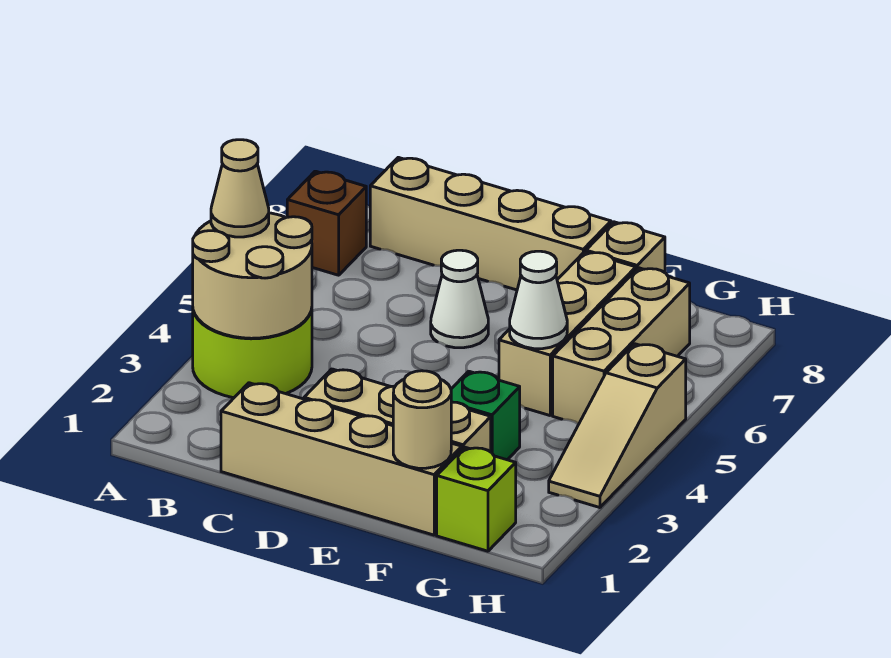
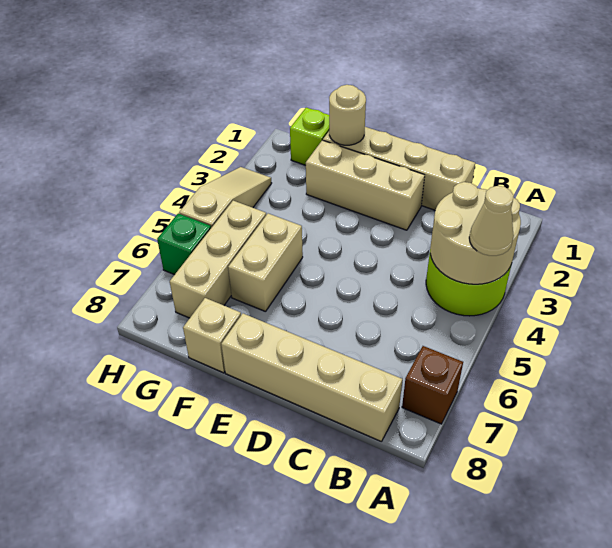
white cone D6 level 1 -> none
green brick F3 level 1 -> green brick H6 level 1
tan brick F5:F7 level 1 -> tan brick F5:F6 level 1
white cone F5 level 2 -> none

